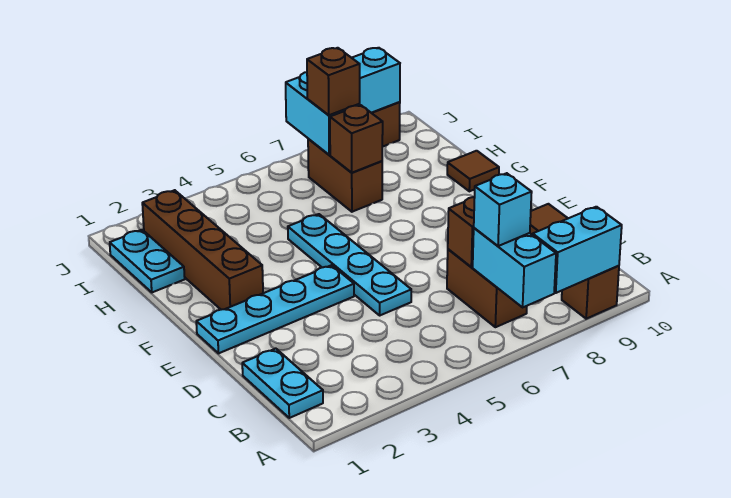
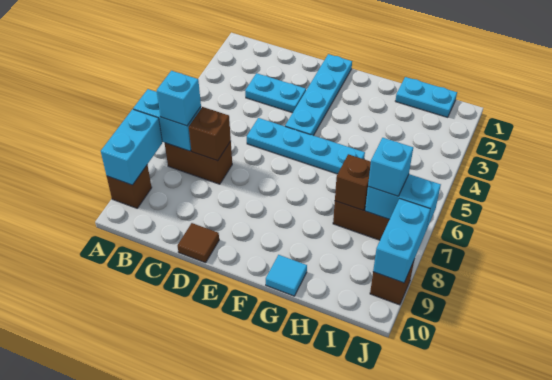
cyan plate B1:C1 level 1 -> cyan plate C3:D3 level 1
brown brick F2:I2 level 1 -> none
brown tile G10 level 1 -> cyan tile G10 level 1
brown brick I7 level 3 -> cyan brick I7 level 3

